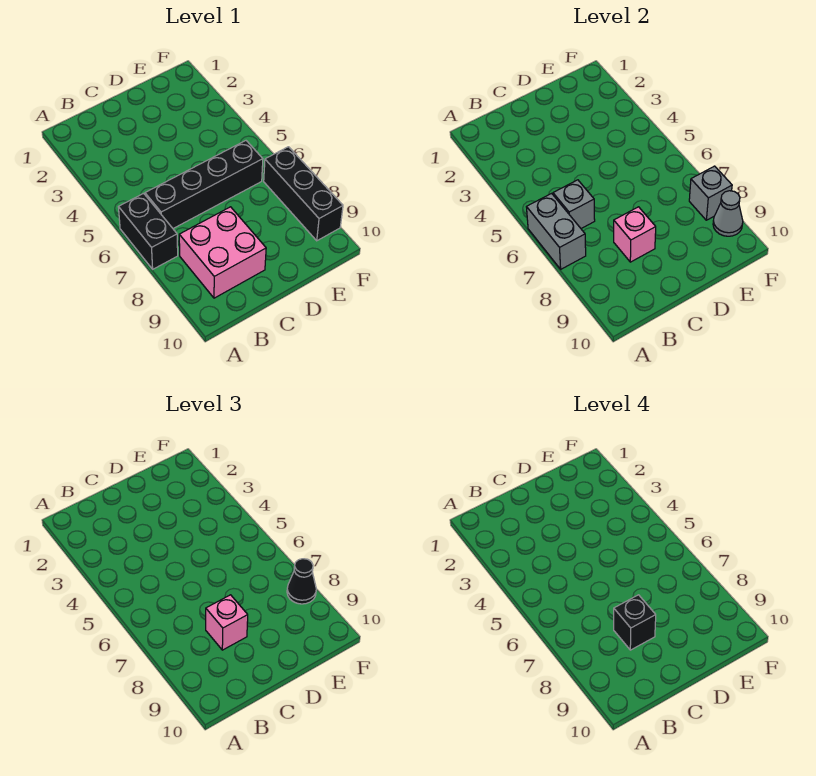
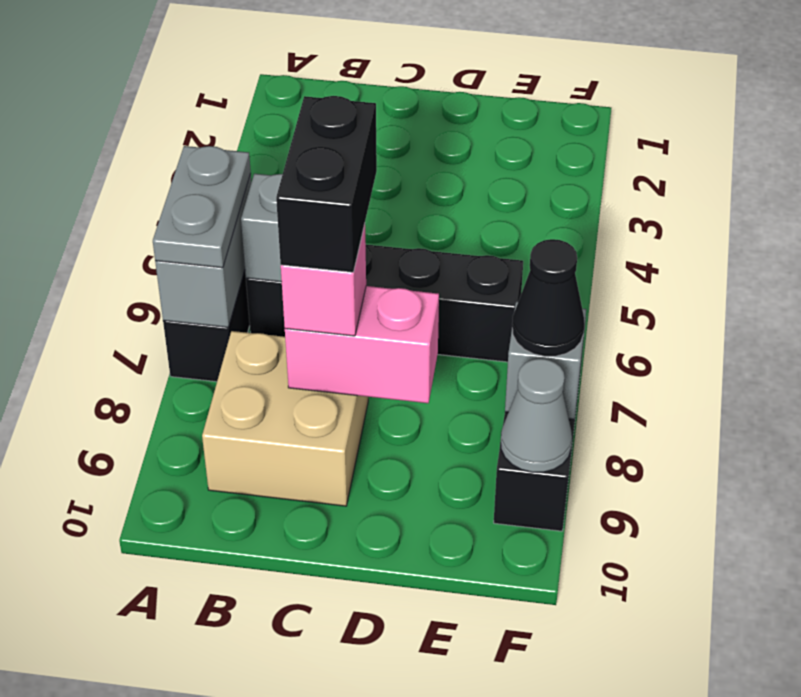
none -> grey plate A6:A7 level 3
pink brick B8:C9 level 1 -> tan brick B8:C9 level 1
pink brick C8 level 2 -> pink brick C8:D8 level 2
black brick C8 level 4 -> black brick C7:C8 level 4

